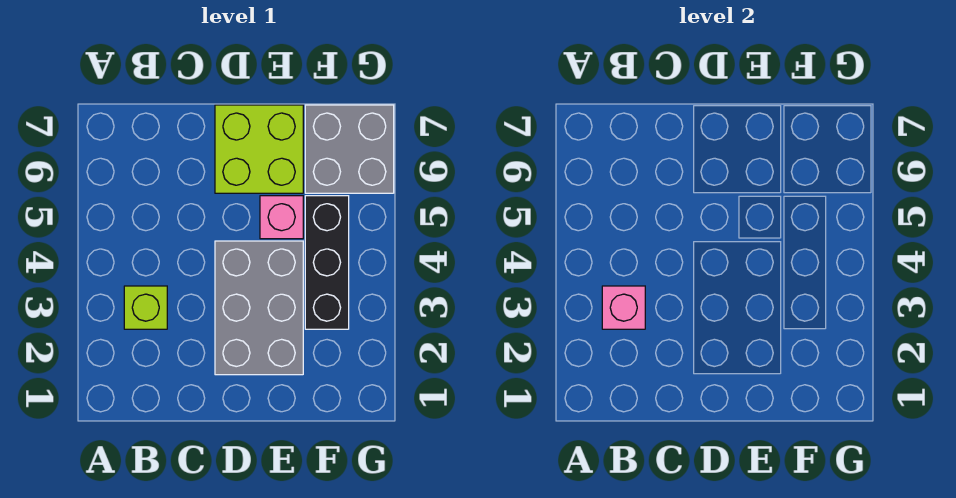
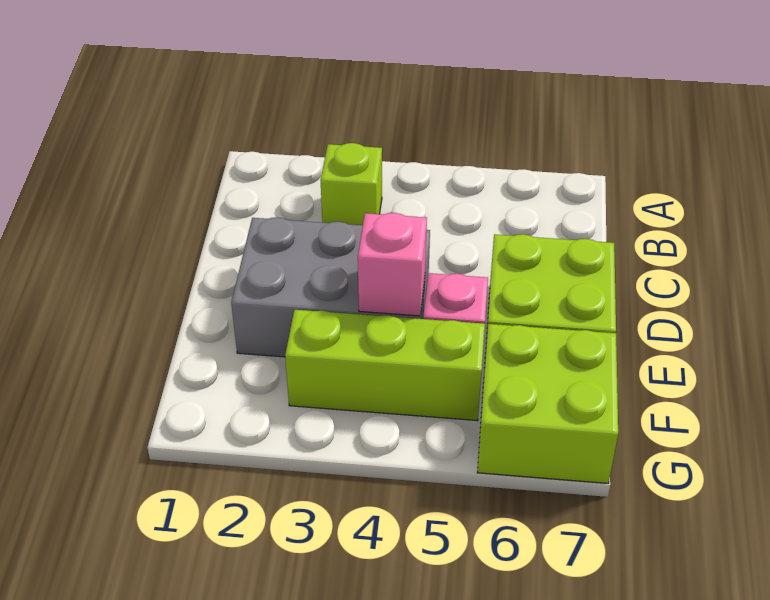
pink brick B3 level 2 -> pink brick E4 level 2
black brick F3:F5 level 1 -> lime brick F3:F5 level 1
grey brick F6:G7 level 1 -> lime brick F6:G7 level 1

